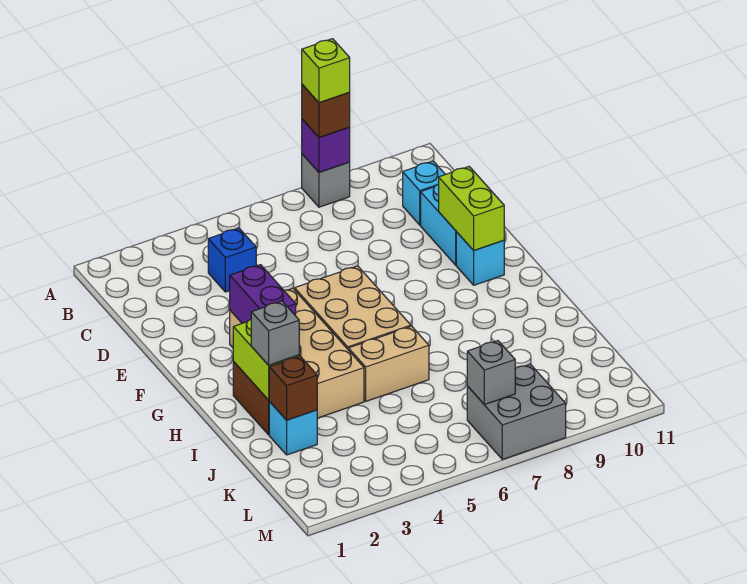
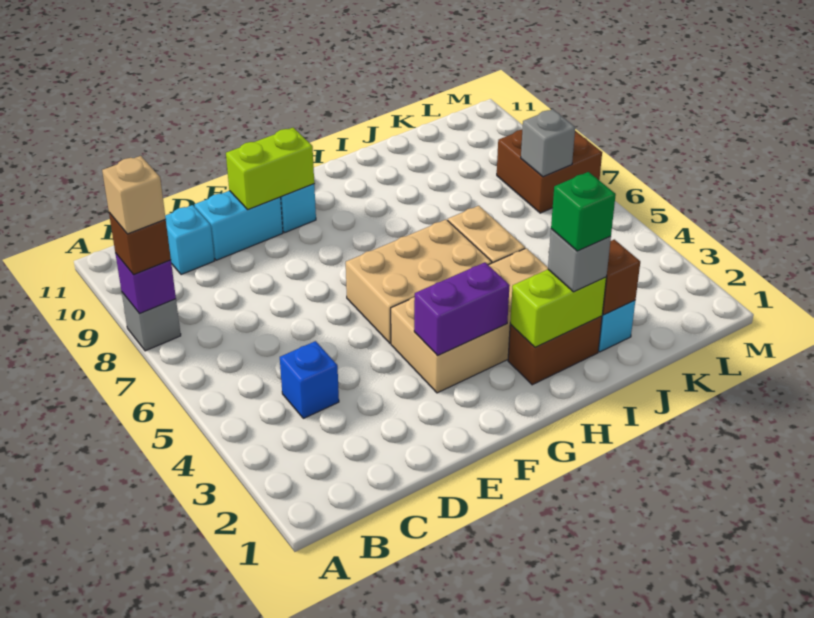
lime brick A8 level 4 -> tan brick A8 level 4
none -> green brick I2 level 4
grey brick L7:M8 level 1 -> brown brick L7:M8 level 1

